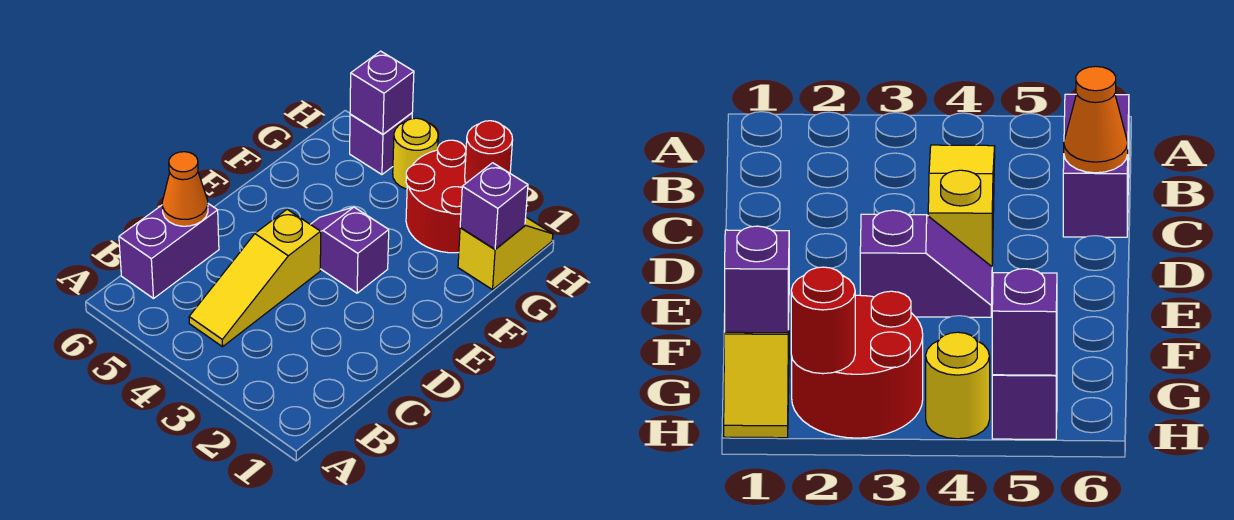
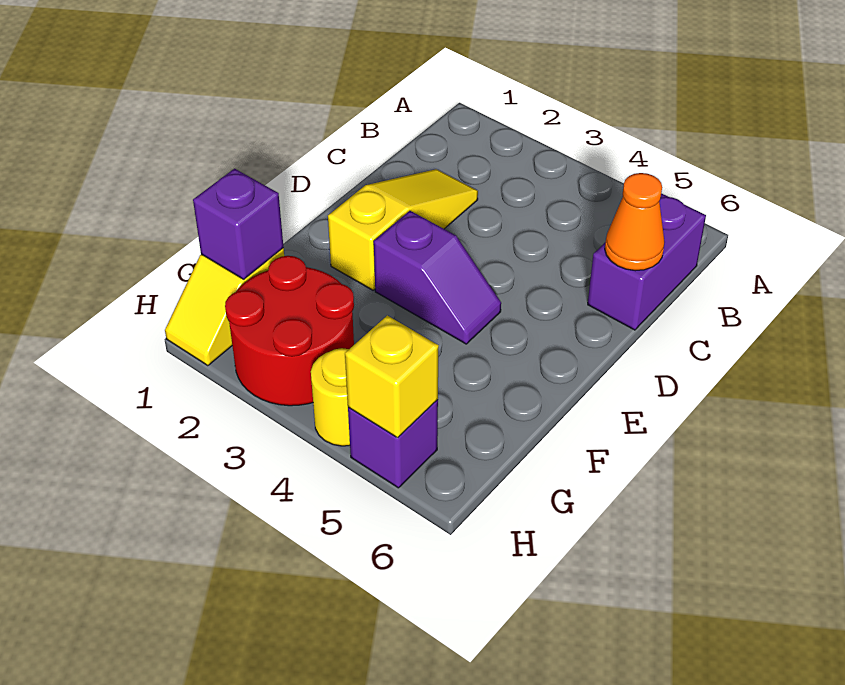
yellow slope B4:D4 level 1 top D -> yellow slope C2:E2 level 1 top E
red round brick H2 level 2 -> none
purple brick H5 level 2 -> yellow brick H5 level 2

